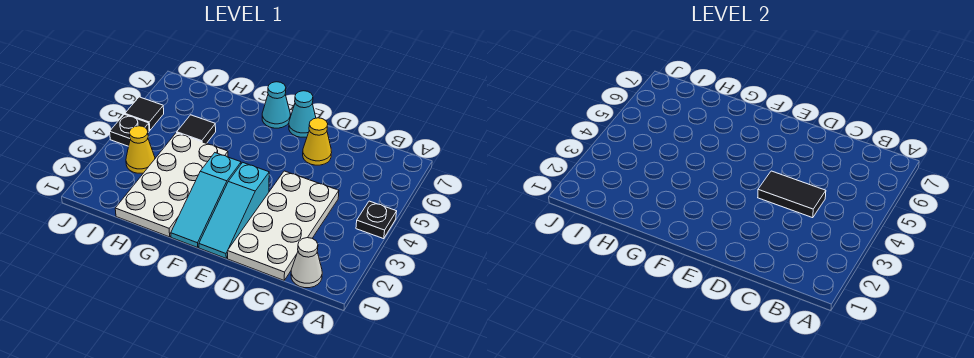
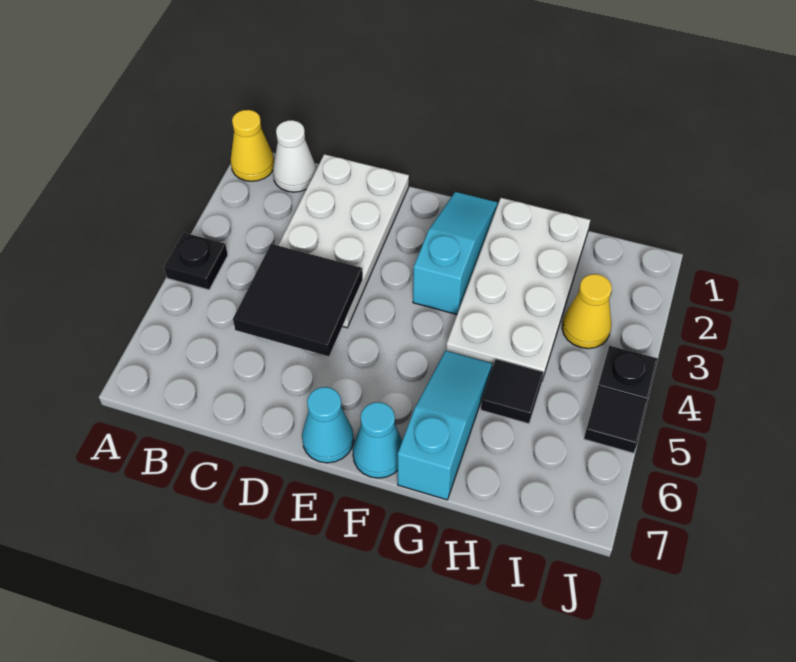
black tile C4:D4 level 2 -> black tile C4:D5 level 2
yellow cone D6 level 1 -> yellow cone A1 level 1
cyan slope E1:E3 level 1 top 3 -> cyan slope G5:G7 level 1 top 7

